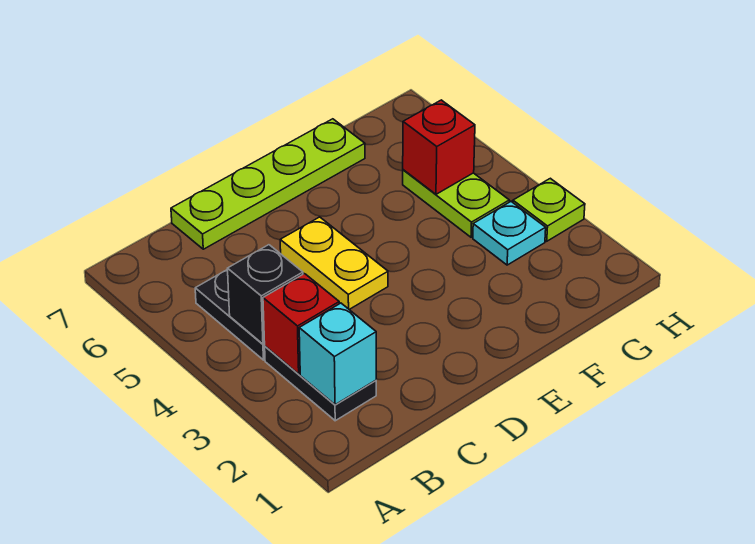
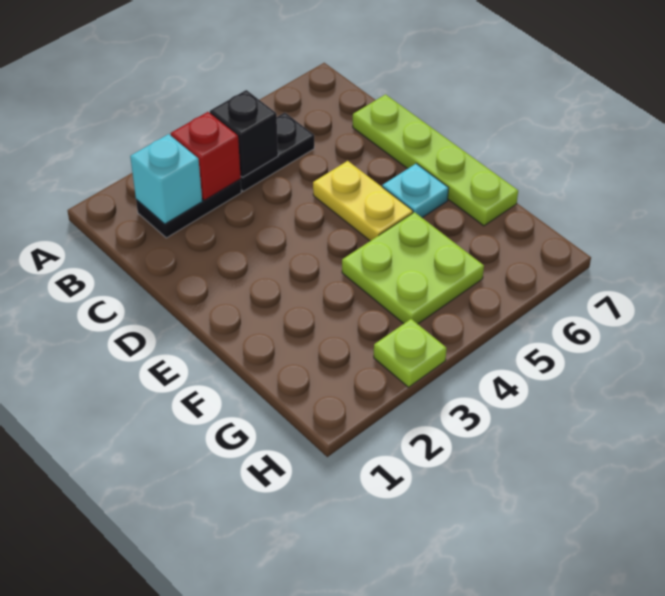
yellow plate D4:D5 level 1 -> yellow plate D5:E5 level 1
cyan plate G3 level 1 -> cyan plate E6 level 1
lime plate G4:G5 level 1 -> lime plate F4:G5 level 1
red brick G5 level 2 -> none

